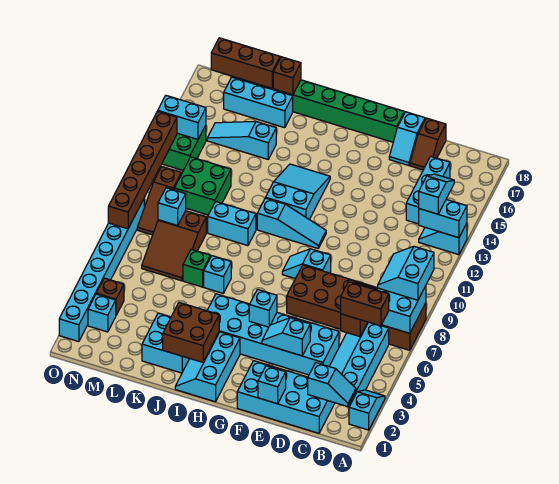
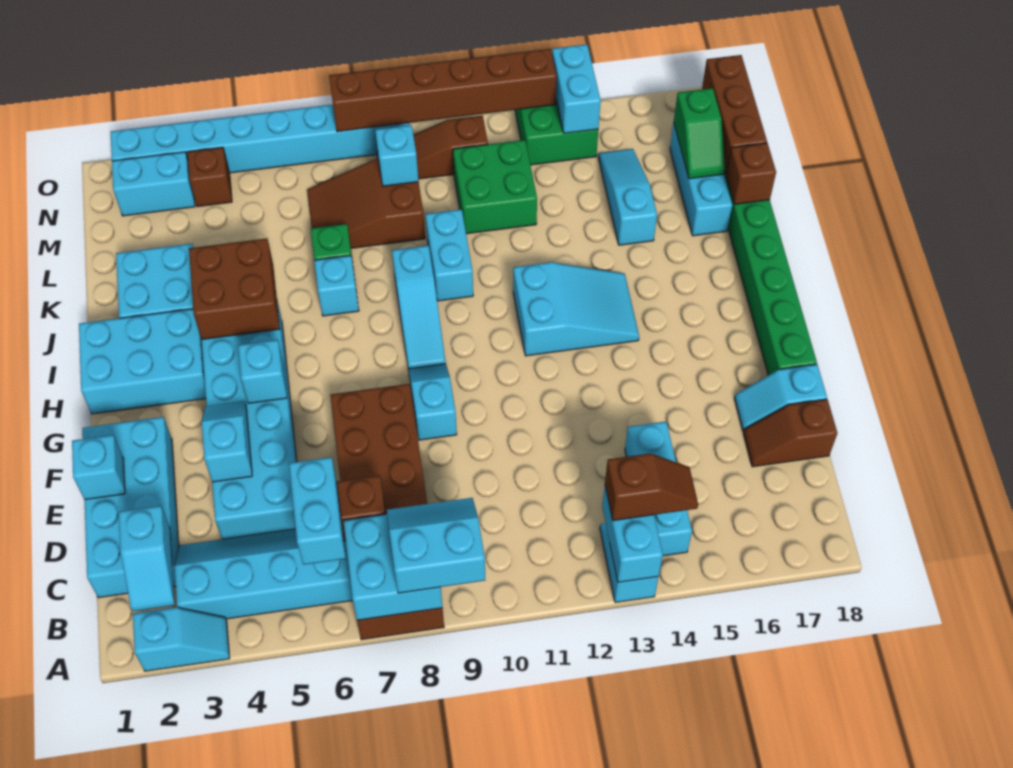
brown brick B6:C6 level 3 -> cyan brick B6:C6 level 3
cyan slope B13:B14 level 3 top 13 -> brown slope B13:B14 level 3 top 13
cyan brick C14:C16 level 1 -> cyan brick B14:D14 level 1
cyan slope G11:I11 level 1 top I -> cyan slope H9:J9 level 1 top J
cyan slope H1:I3 level 1 top H -> cyan brick H1:I3 level 1
brown brick I2:J3 level 2 -> brown brick I4:J5 level 2
none -> green slope L17:M17 level 2 top M
cyan brick N3 level 1 -> cyan brick N2:N3 level 1

